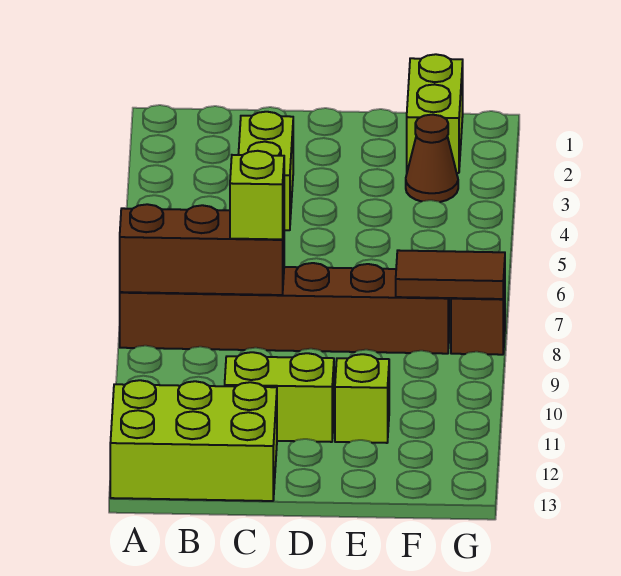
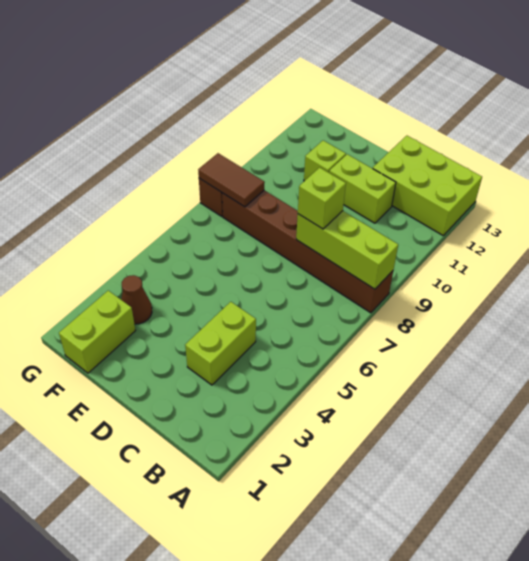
brown brick A8:C8 level 2 -> lime brick A8:C8 level 2

